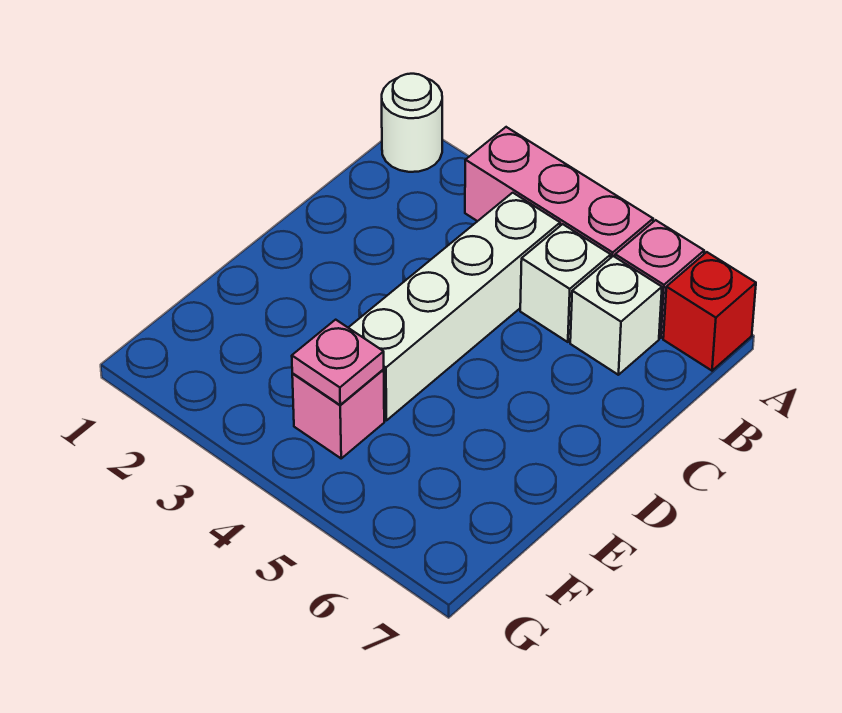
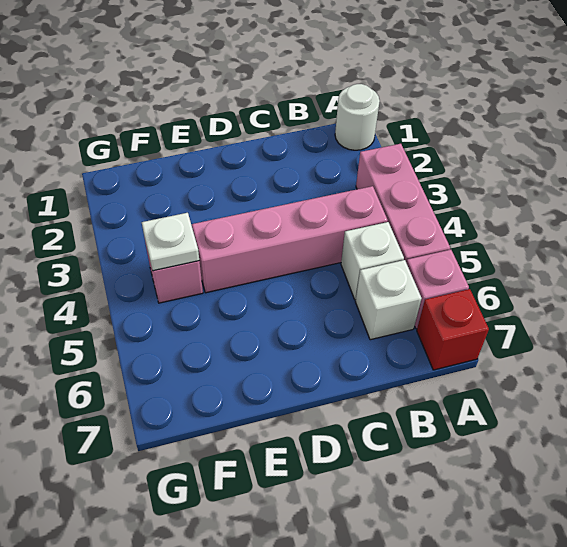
white brick B4:E4 level 1 -> pink brick B4:E4 level 1
pink plate F4 level 2 -> white plate F4 level 2

